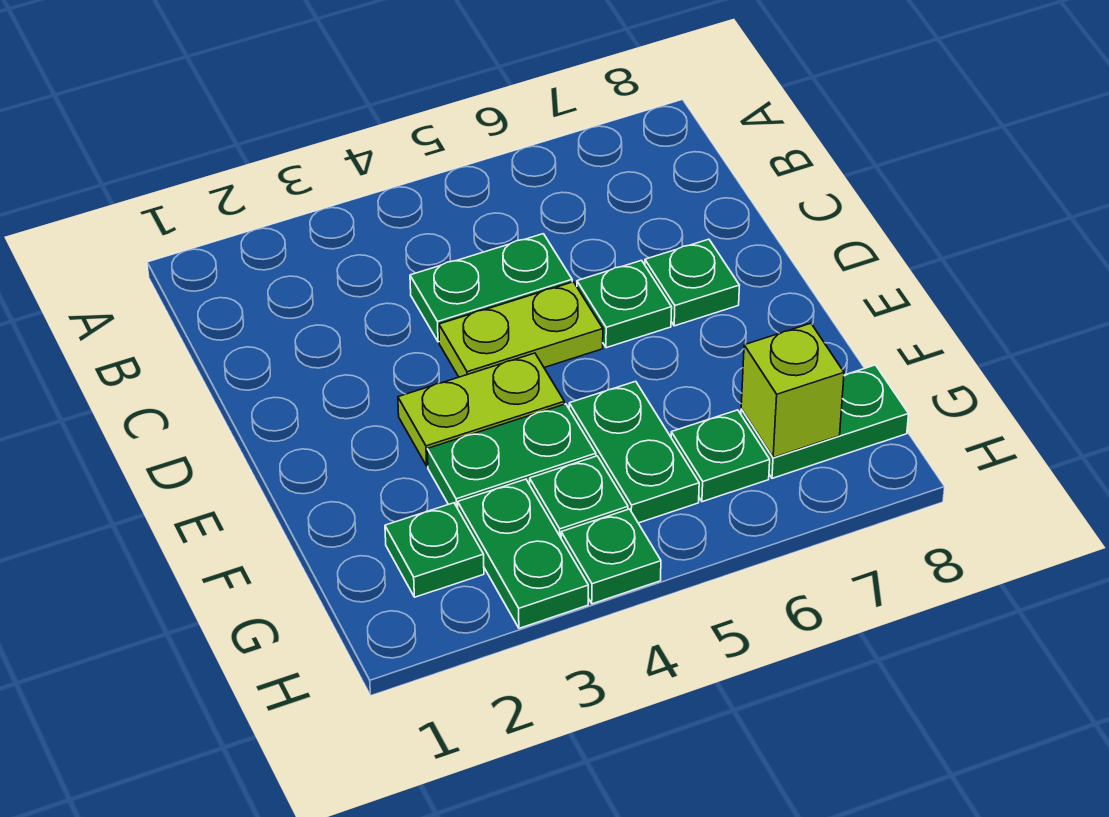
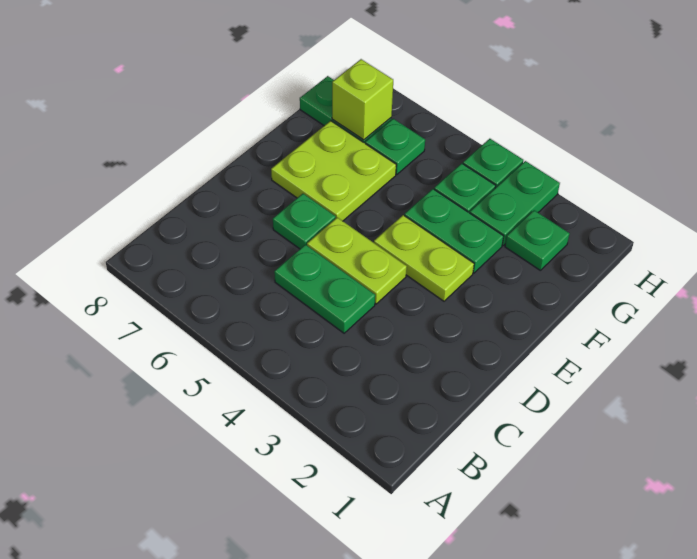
green plate D7 level 1 -> none
none -> lime plate E6:F7 level 1
green plate F5:G5 level 1 -> none

